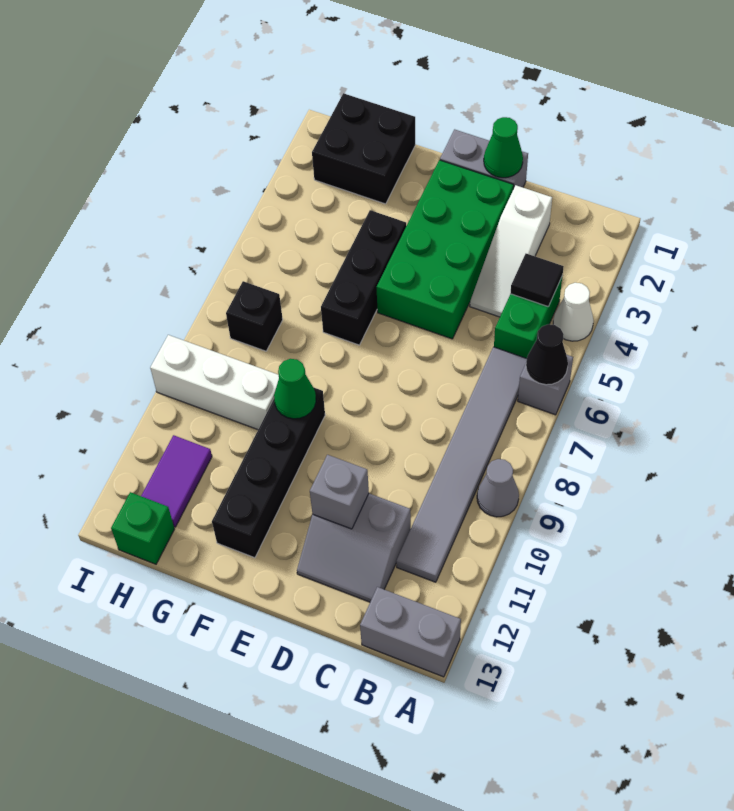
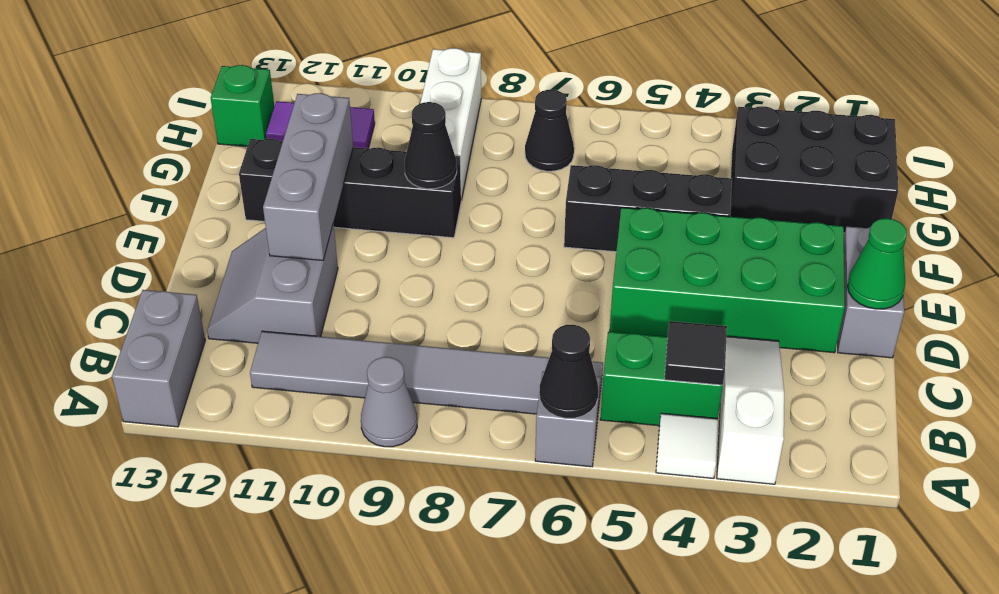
white cone A4 level 1 -> white tile A4 level 1
white slope C2:C4 level 1 top 2 -> white slope A3:C3 level 1 top A
grey brick D11 level 2 -> grey brick D11:F11 level 2
green cone F9 level 2 -> black cone F9 level 2
black brick G1:H2 level 1 -> black brick G1:H3 level 1
black brick H7 level 1 -> black cone H7 level 1

